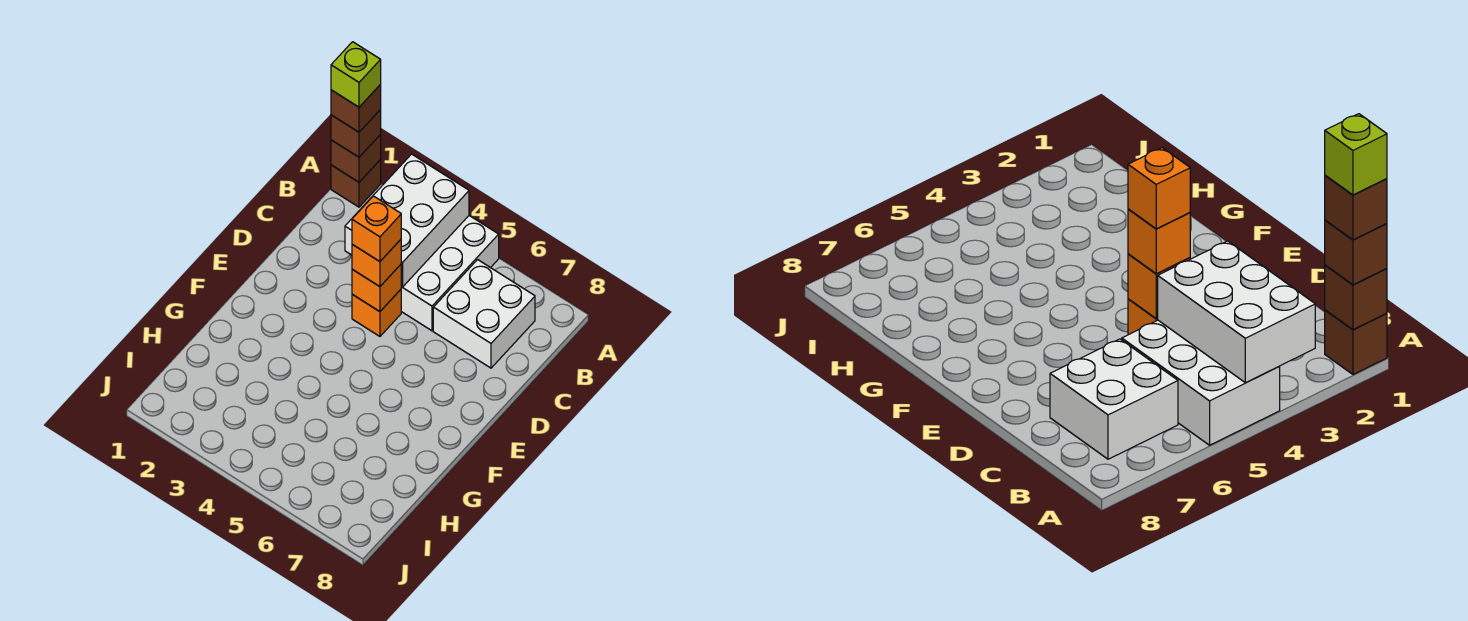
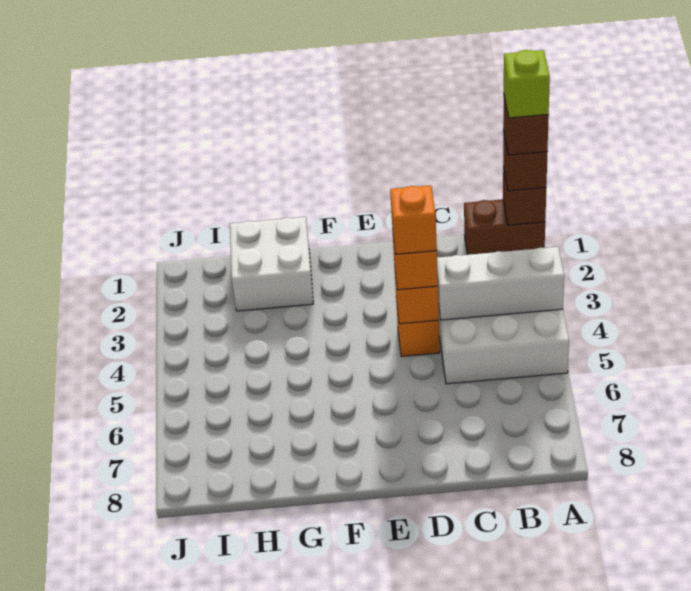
brown brick A1 level 1 -> brown brick A1:B1 level 1
white brick A3:C4 level 2 -> white brick A4:C4 level 2
white brick B6:C7 level 1 -> white brick G1:H2 level 1

